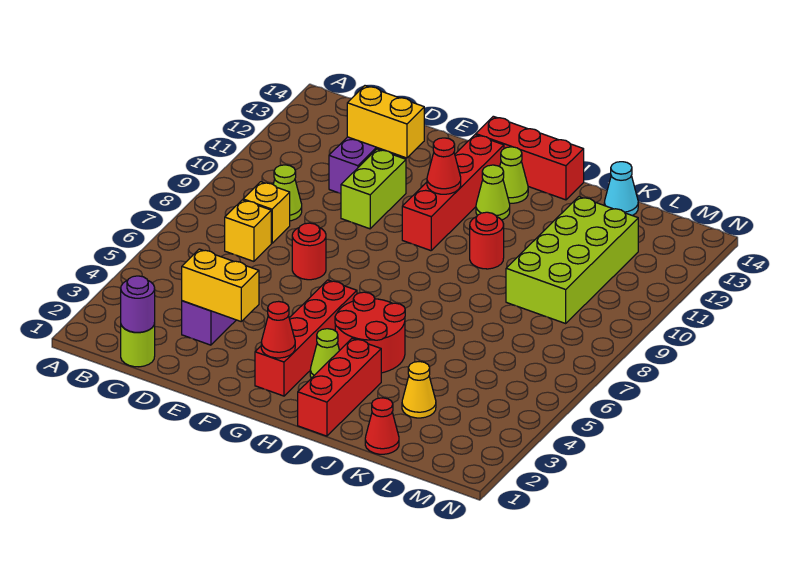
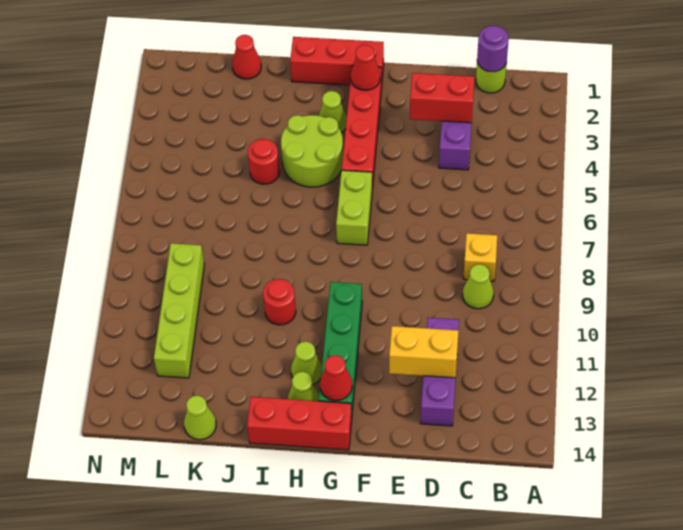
yellow brick C7 level 1 -> none
yellow brick D3:E3 level 2 -> red brick D3:E3 level 2
red round brick E7 level 1 -> red round brick J5 level 1
lime brick E10:E11 level 1 -> lime brick G6:G7 level 1
red brick G10:G13 level 1 -> green brick G10:G13 level 1
red cone G11 level 2 -> red cone G13 level 2
red round brick H4:I5 level 1 -> lime round brick H4:I5 level 1
red brick I1:I3 level 1 -> red brick G1:I1 level 1
yellow cone K3 level 1 -> none
lime brick K9:L12 level 1 -> lime brick L9:L12 level 1
cyan cone K14 level 1 -> lime cone K14 level 1

